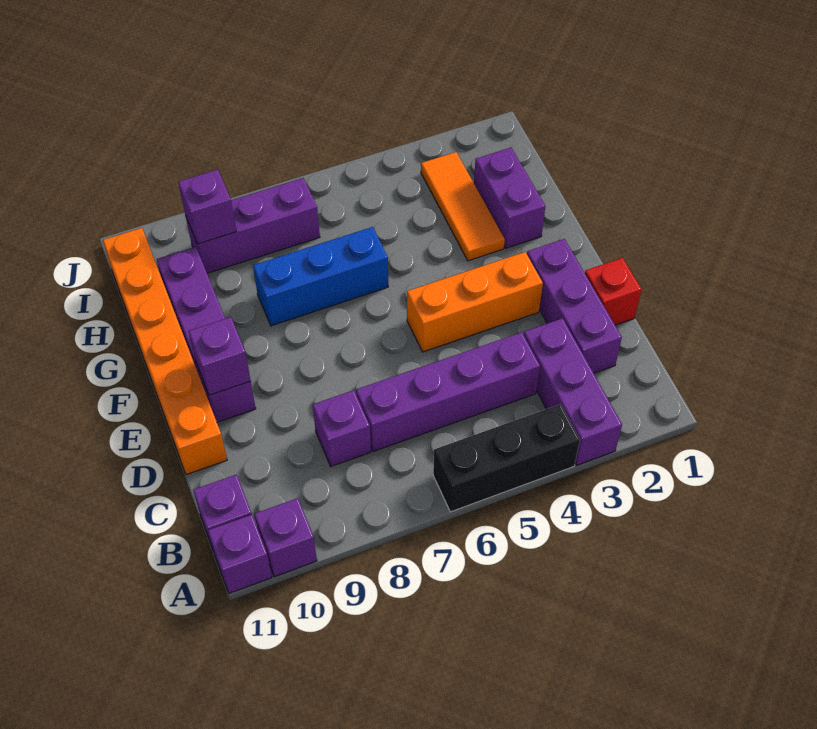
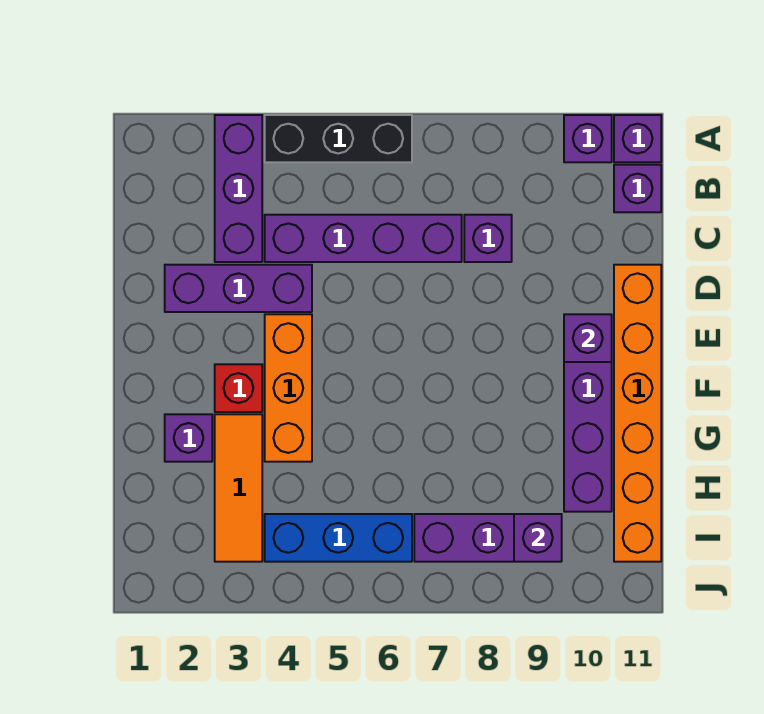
purple brick C2:E2 level 1 -> purple brick D2:D4 level 1
red brick D1 level 1 -> red brick F3 level 1
orange brick E3:E5 level 1 -> orange brick E4:G4 level 1
purple brick G2:H2 level 1 -> purple brick G2 level 1
blue brick G6:G8 level 1 -> blue brick I4:I6 level 1

